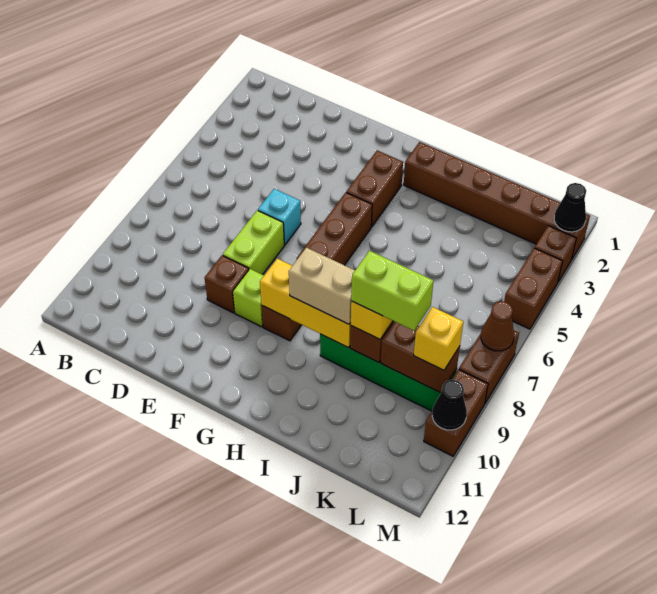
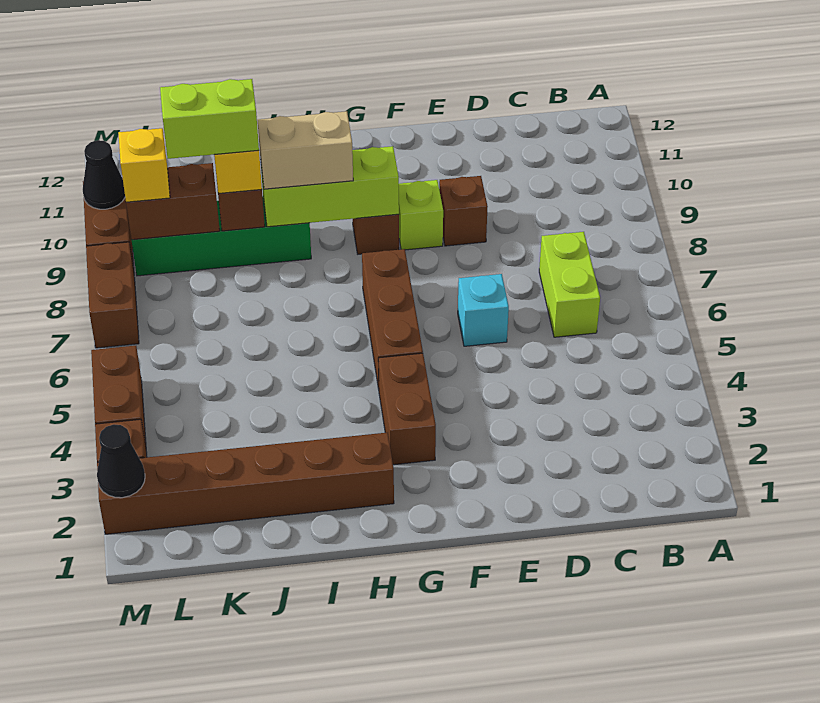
lime brick E7:E8 level 1 -> lime brick C6:C7 level 1
yellow brick G9:I9 level 2 -> lime brick G9:I9 level 2
brown cone M7 level 2 -> none

